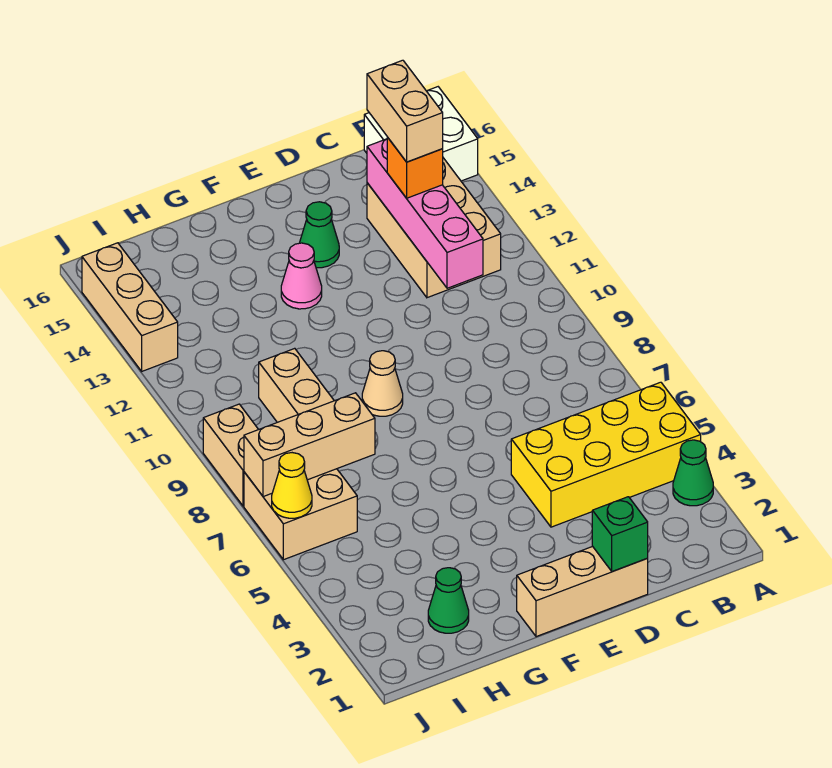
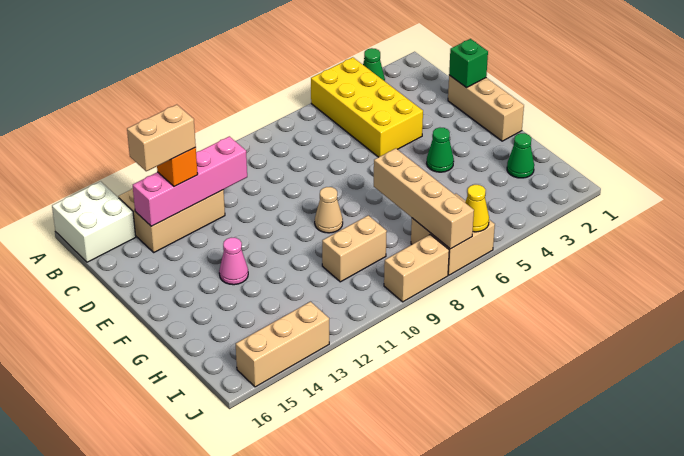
green cone E14 level 1 -> green cone F4 level 1
tan brick H7:J7 level 2 -> tan brick G7:J7 level 2

